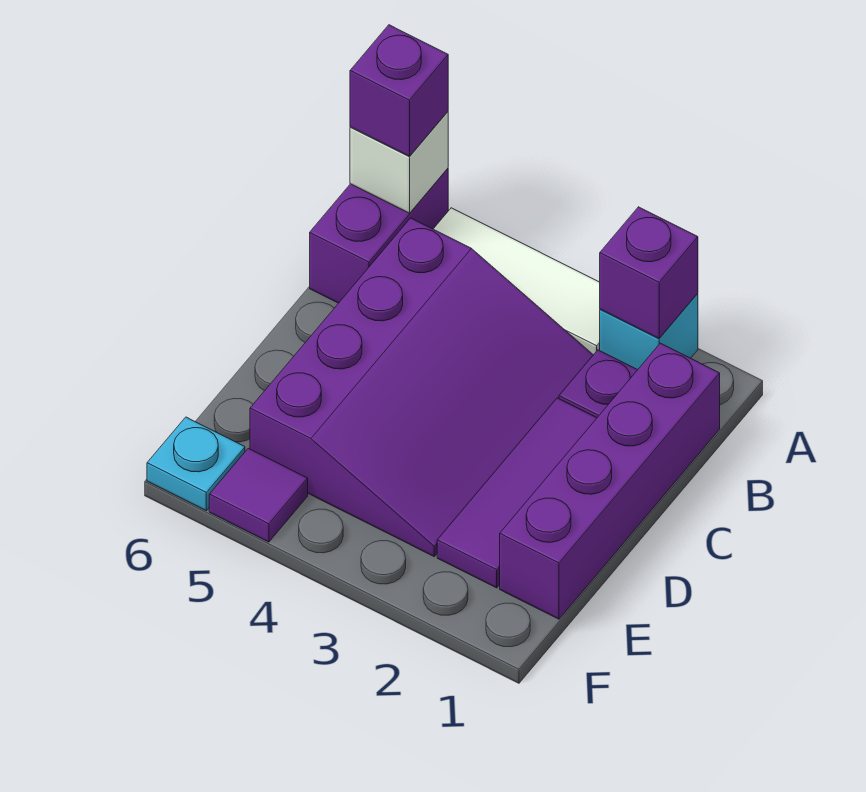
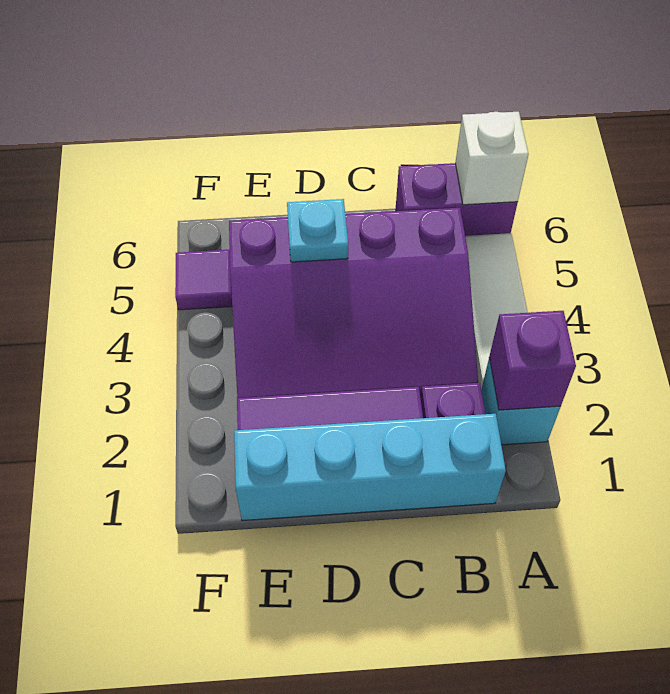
purple brick A6 level 3 -> none
purple brick B1:E1 level 1 -> cyan brick B1:E1 level 1
cyan plate F6 level 1 -> cyan plate D5 level 2

